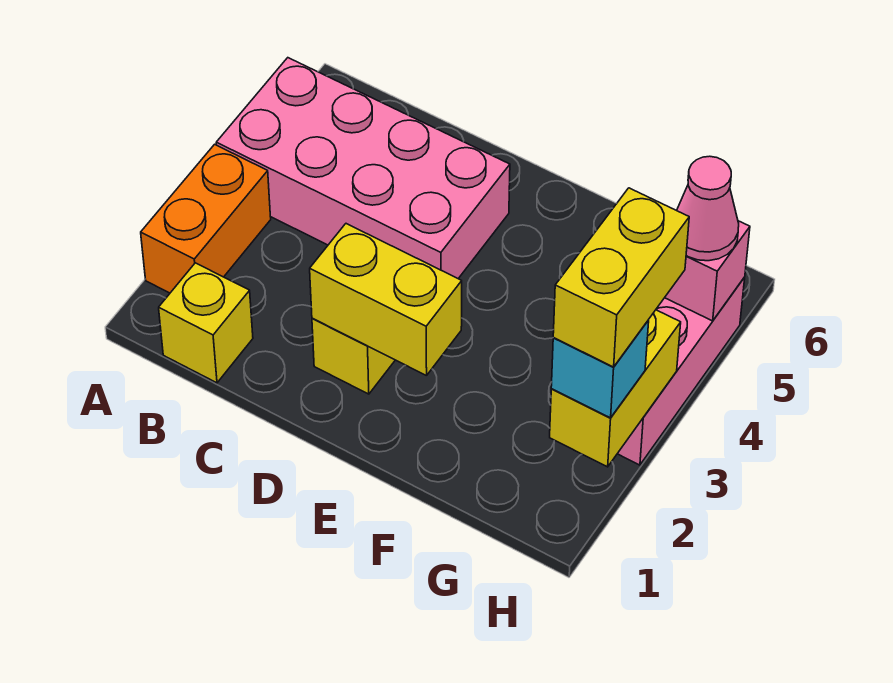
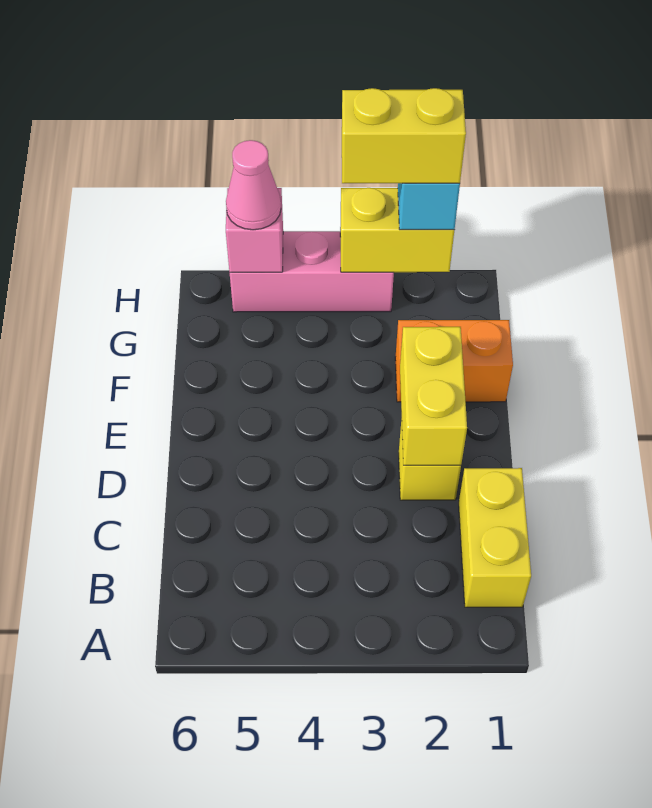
orange brick A2:A3 level 1 -> orange brick F1:F2 level 1
pink brick A4:D5 level 1 -> none
yellow brick B1 level 1 -> yellow brick B1:C1 level 1

